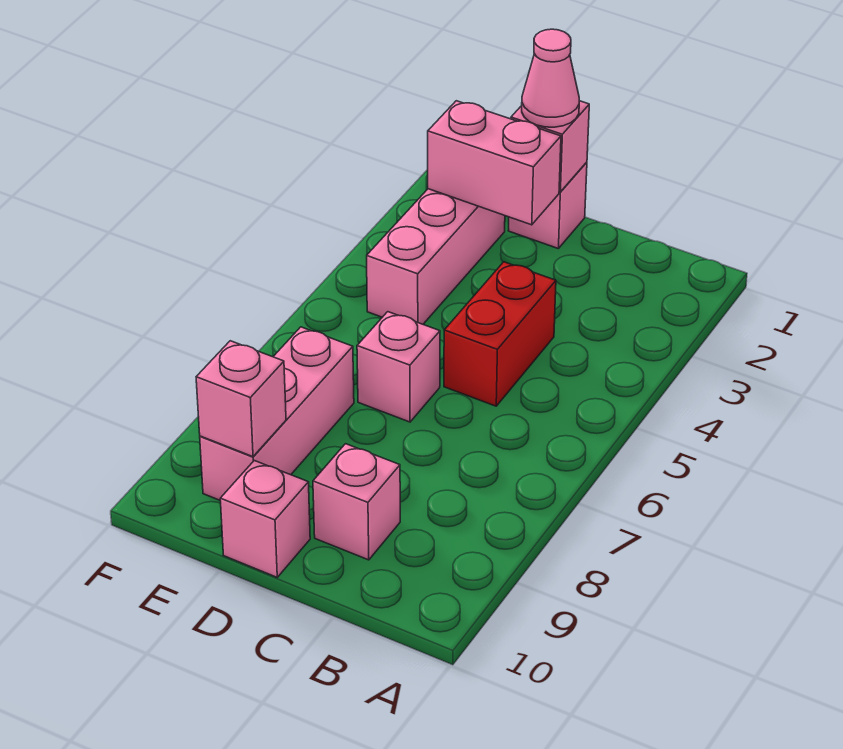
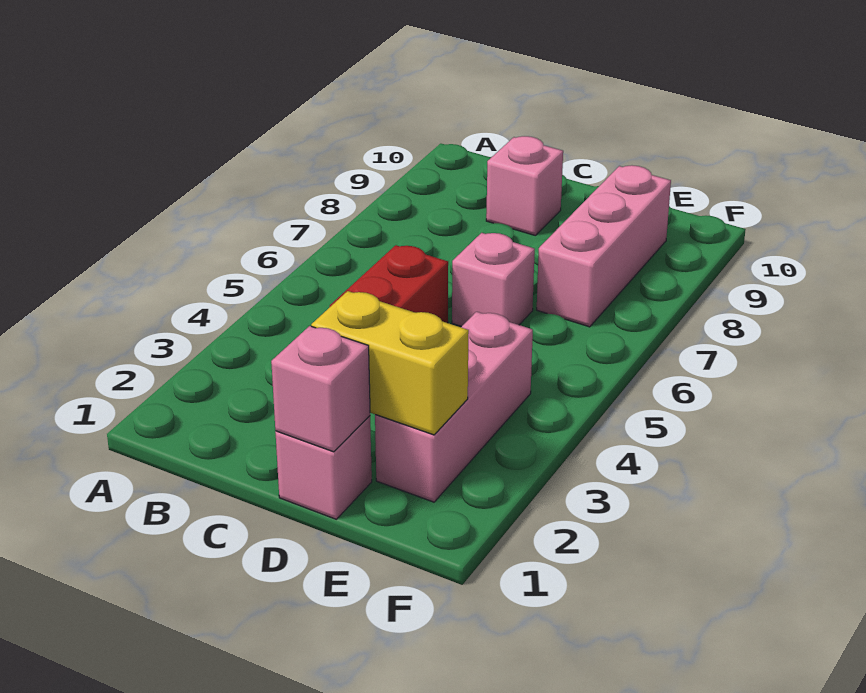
pink cone D1 level 3 -> none
pink brick D2:E2 level 2 -> yellow brick D2:E2 level 2
pink brick D10 level 1 -> none
pink brick E9 level 2 -> none

